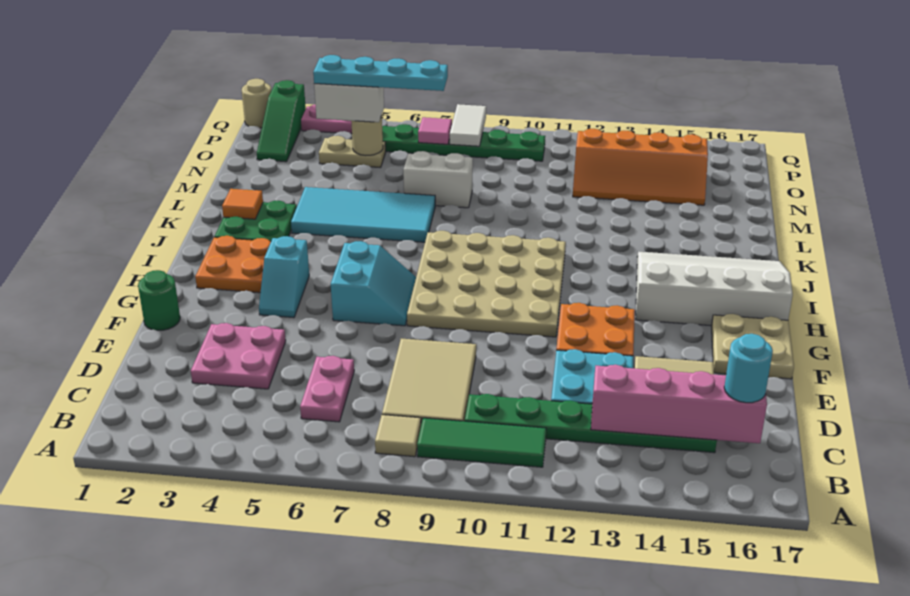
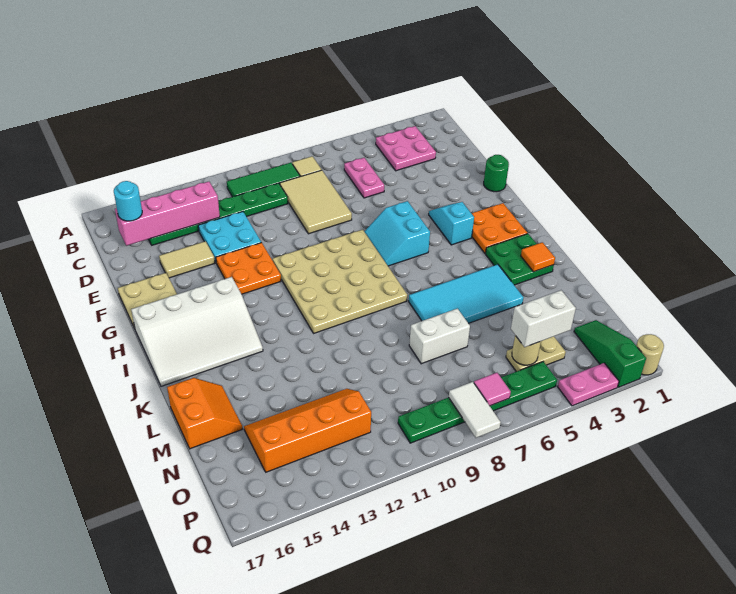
pink plate D3:E4 level 1 -> pink plate B3:C4 level 1
none -> orange slope L16:M17 level 1 top 17
cyan plate O4:O7 level 4 -> none

